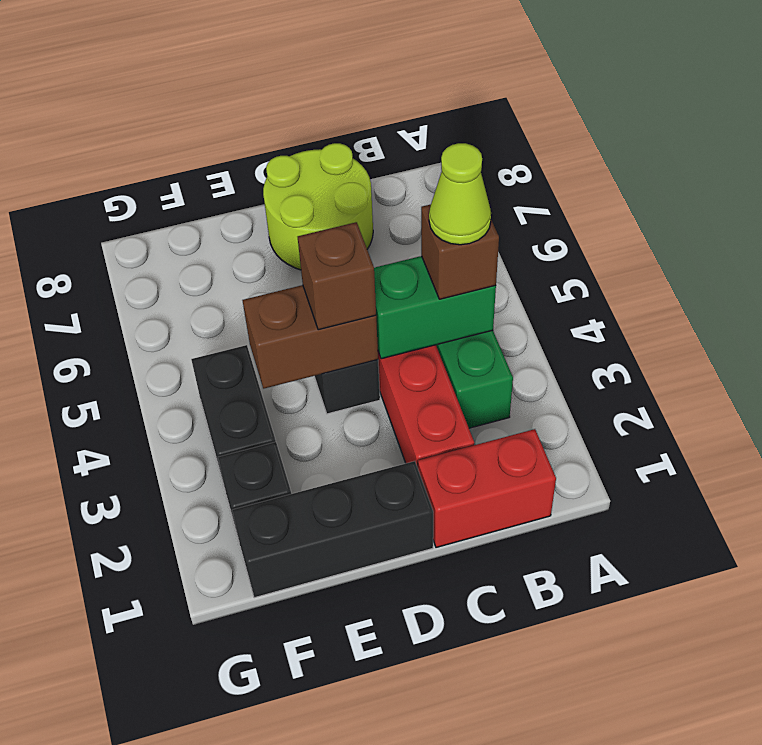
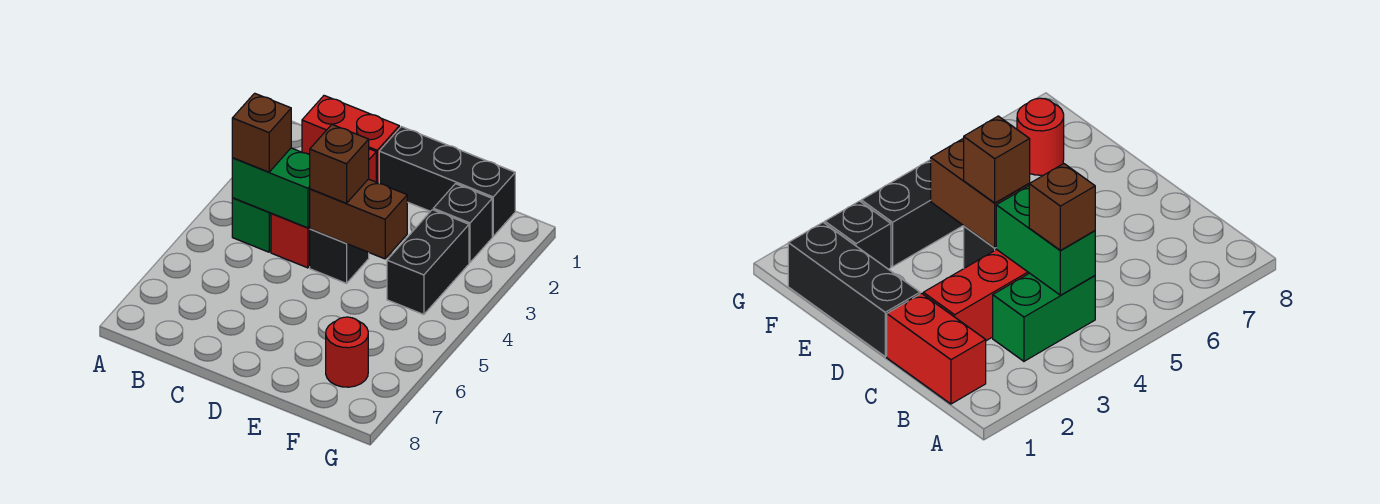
lime cone B4 level 4 -> none
lime round brick C7:D8 level 1 -> none
none -> red round brick F7 level 1

